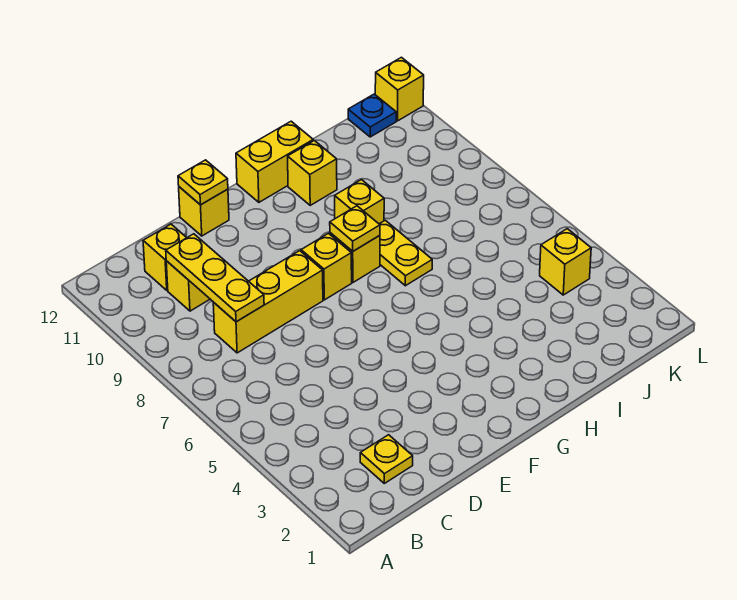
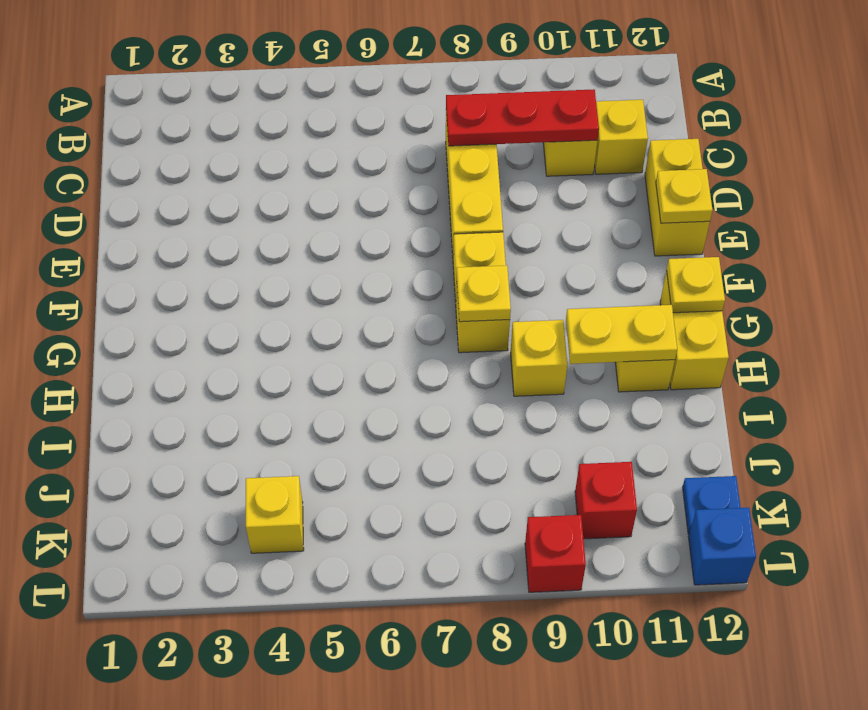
yellow plate C2 level 1 -> yellow plate G12 level 2
yellow plate C8:C10 level 2 -> red plate C8:C10 level 2
yellow brick E12 level 1 -> yellow brick D12:E12 level 1
yellow plate H7:H8 level 1 -> yellow plate H10:H11 level 2
none -> red brick K10 level 1
none -> red brick L9 level 1
yellow brick L12 level 1 -> blue brick L12 level 1

